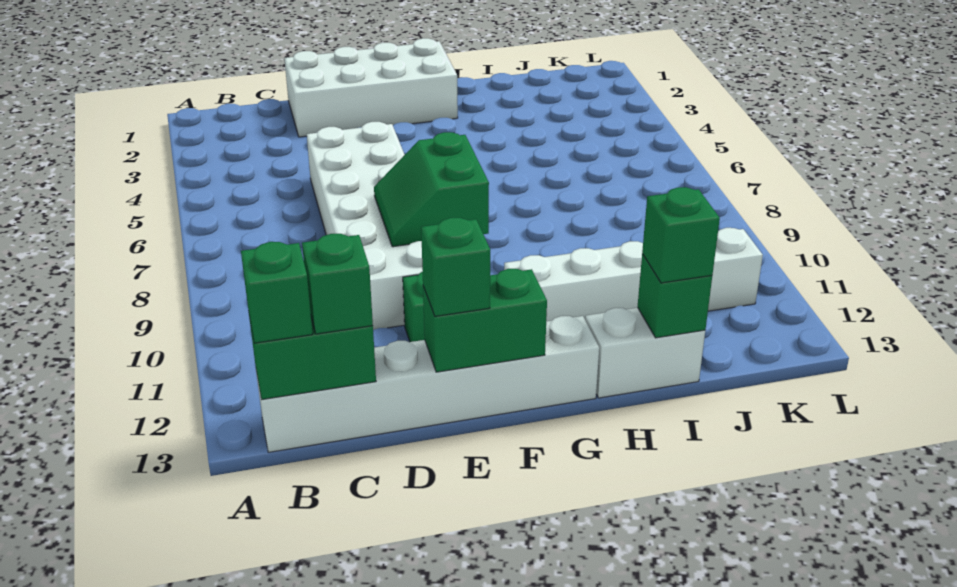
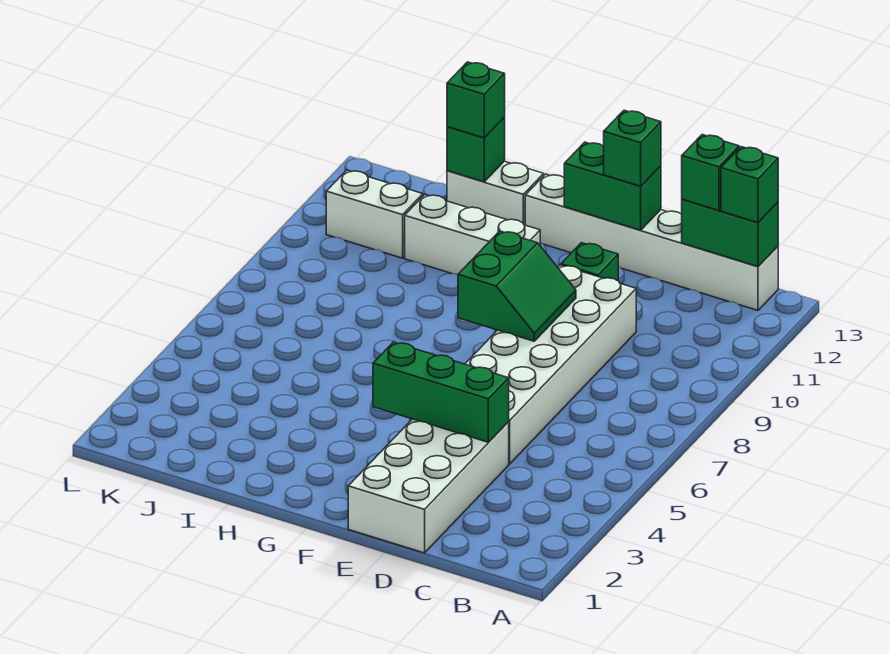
white brick D1:G2 level 1 -> white brick D1:E4 level 1
none -> green brick D4:F4 level 2

